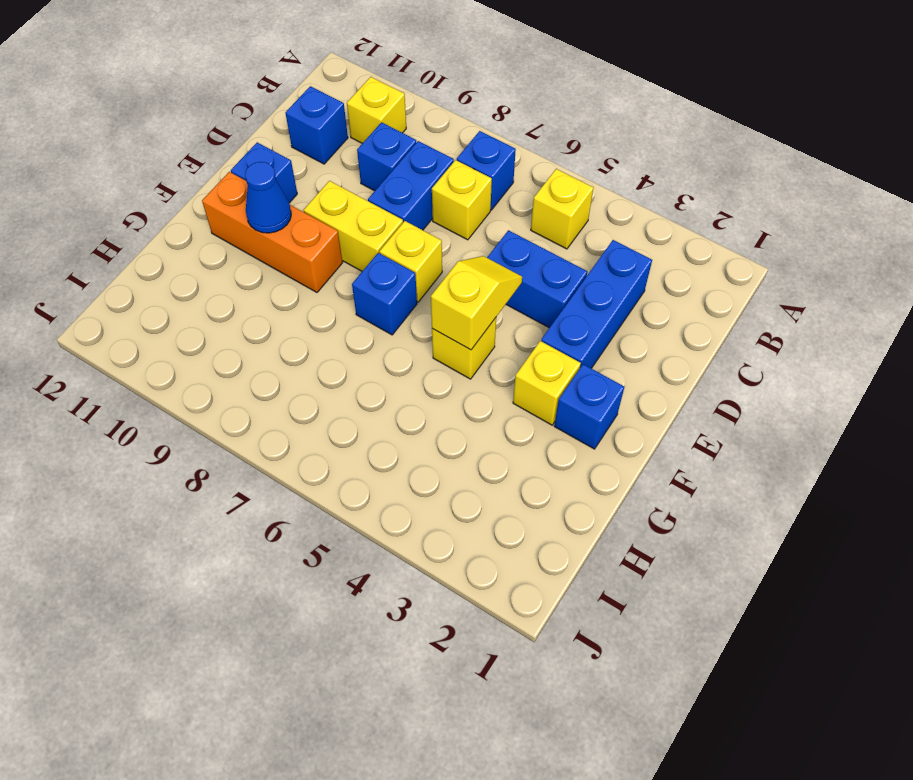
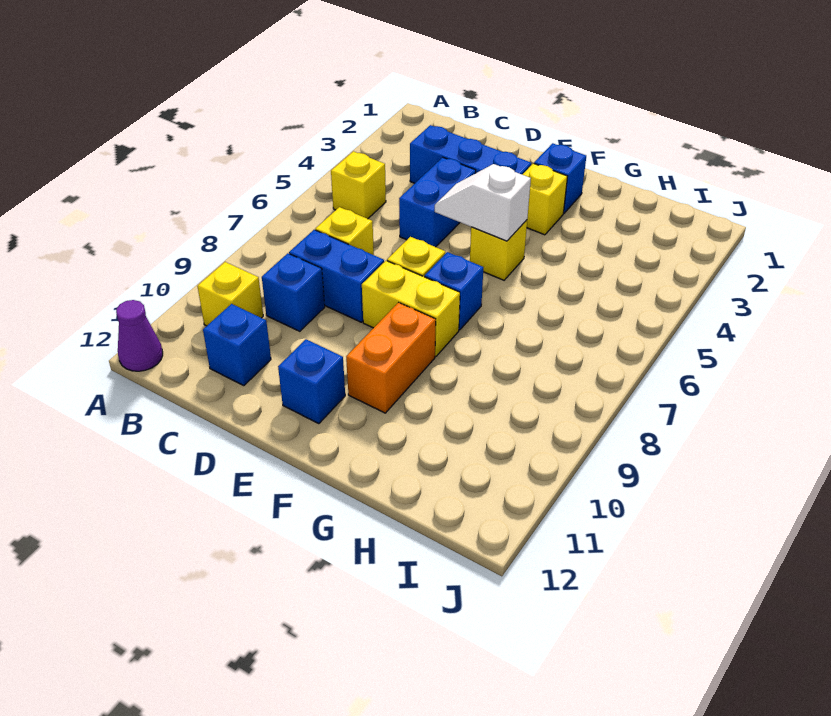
none -> purple cone A12 level 1
blue brick B7 level 1 -> none
yellow slope E5:F5 level 2 top F -> white slope E5:F5 level 2 top F
yellow brick E8:E9 level 1 -> yellow brick E8:F8 level 1
orange brick F9:F11 level 1 -> orange brick F9:F10 level 1
blue cone F10 level 2 -> none

